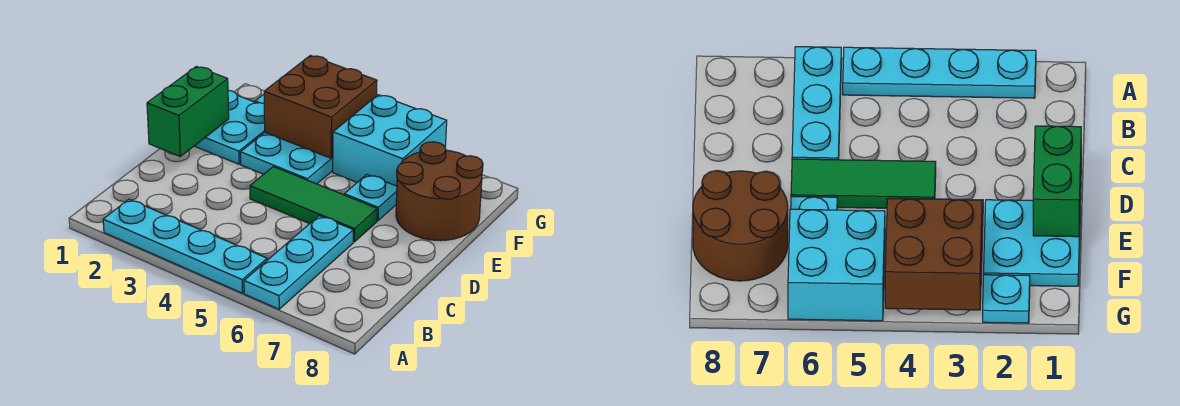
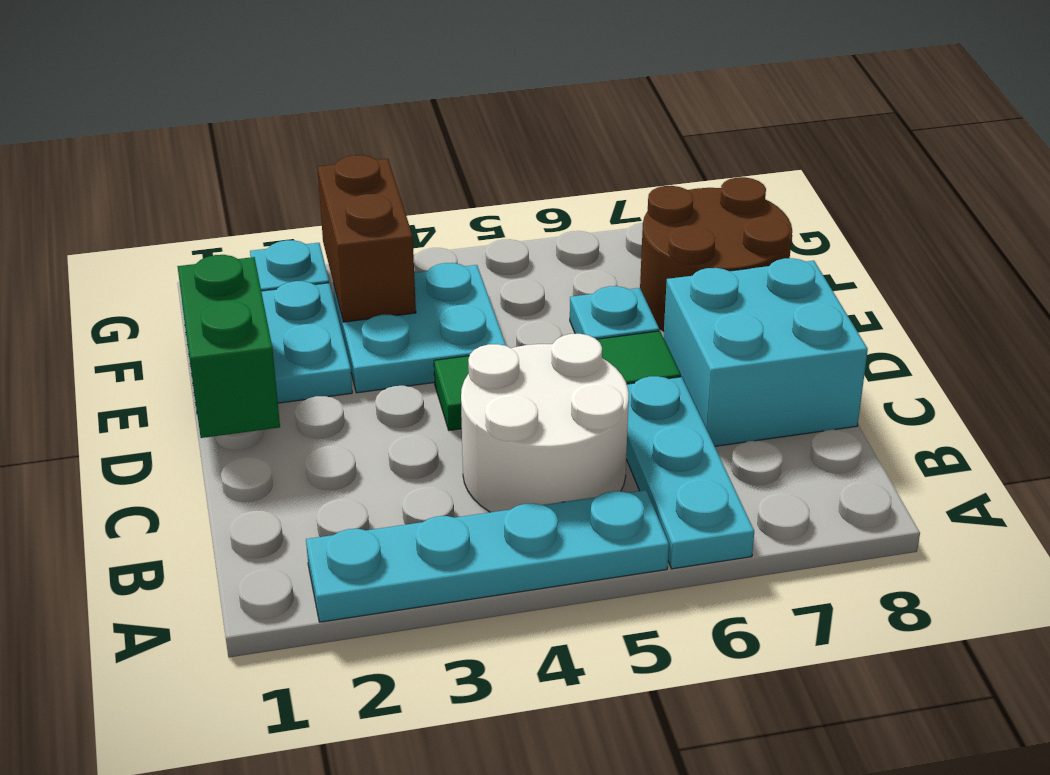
none -> white round brick B4:C5 level 1
brown brick F3:G4 level 2 -> brown brick F3:G3 level 2
cyan brick F5:G6 level 1 -> cyan brick C7:D8 level 1

